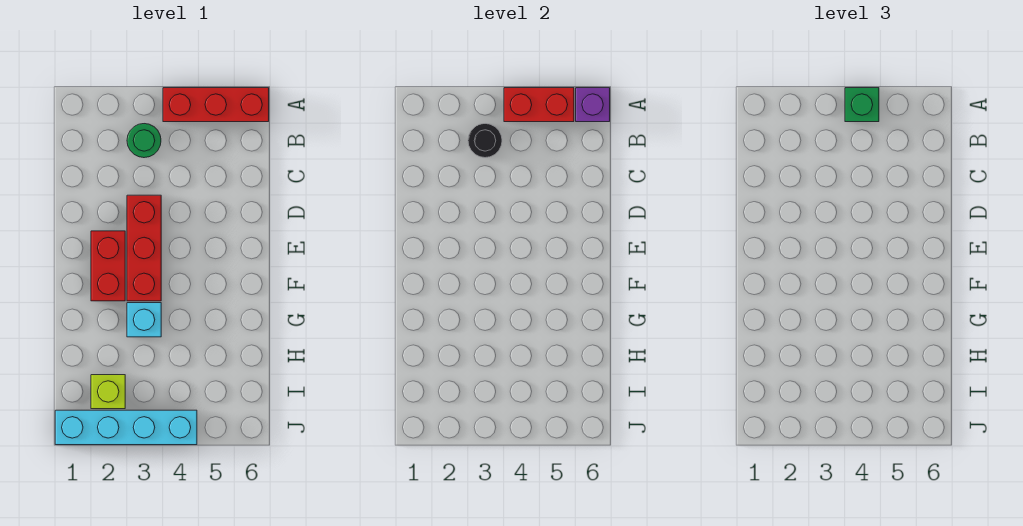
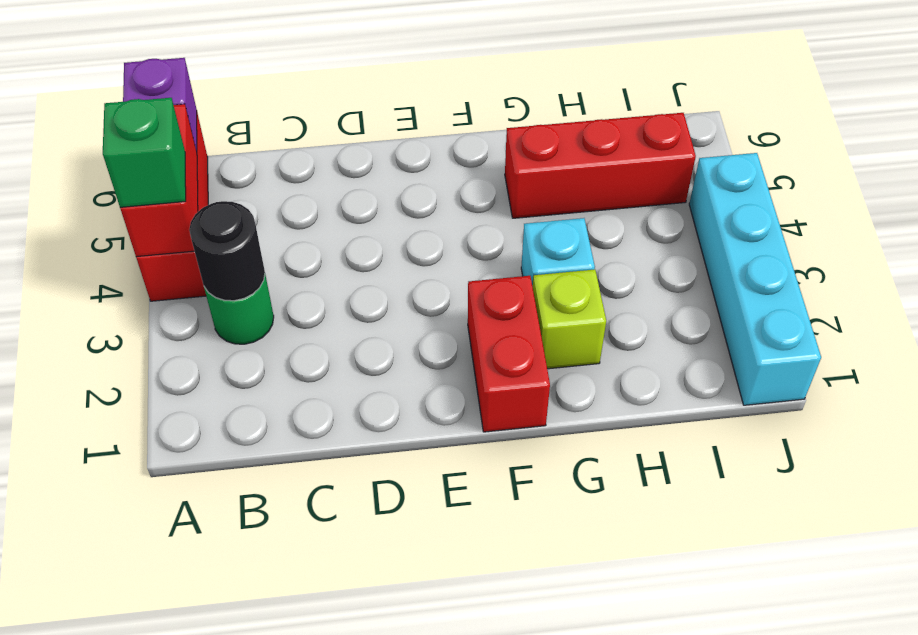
red brick D3:F3 level 1 -> red brick G5:I5 level 1
red brick E2:F2 level 1 -> red brick F1:F2 level 1
lime brick I2 level 1 -> lime brick G2 level 1

